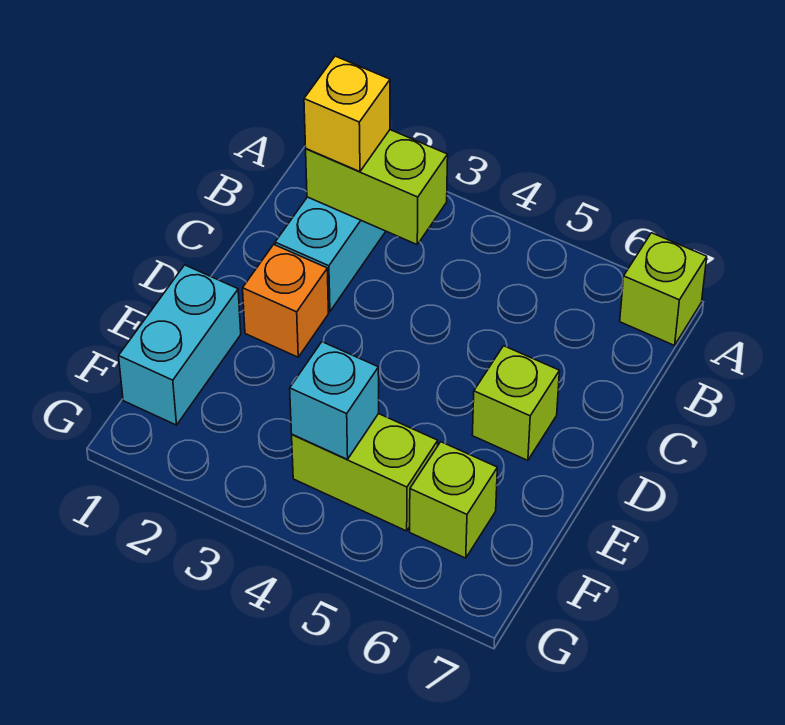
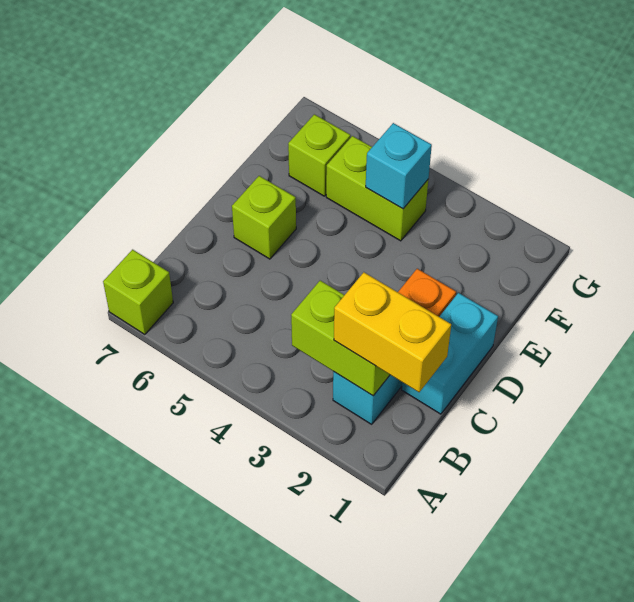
yellow brick B2 level 3 -> yellow brick B1:B2 level 3
cyan brick E1:F1 level 1 -> cyan brick C1:D1 level 1

